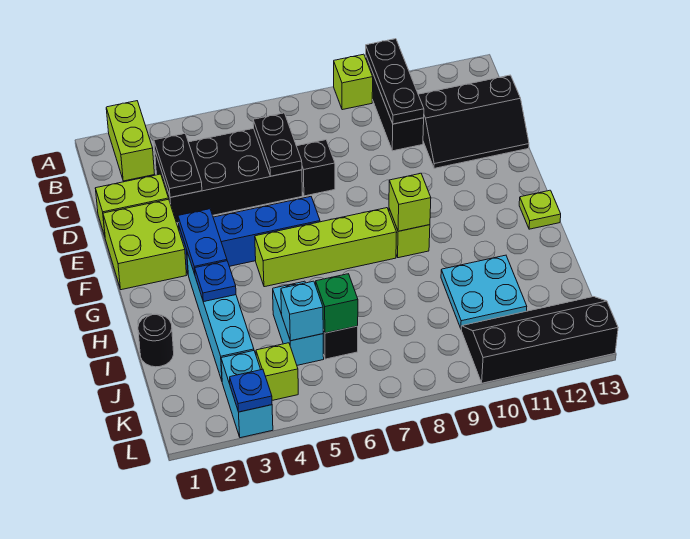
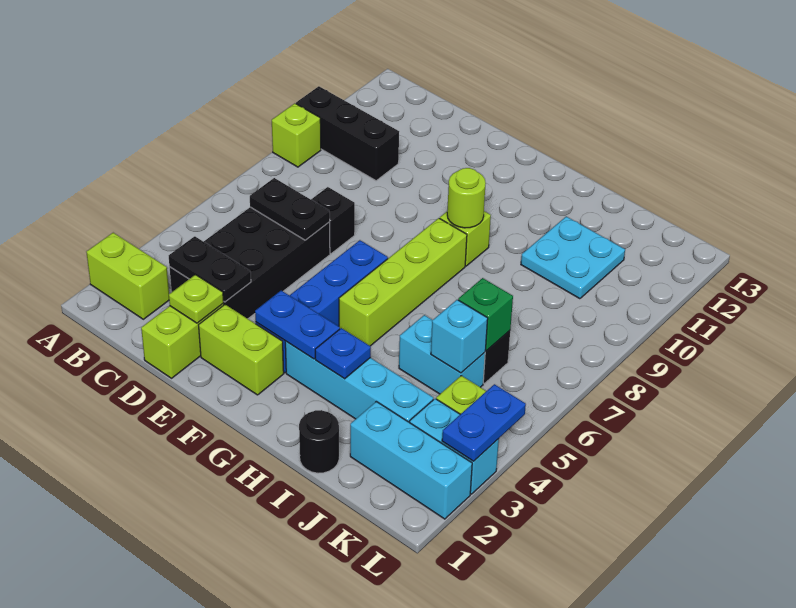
black plate A10:C10 level 2 -> none
black slope C11:D13 level 1 top C -> none
lime brick E1:F2 level 1 -> lime brick E2:F2 level 1
lime brick G9 level 2 -> lime round brick G9 level 2
lime plate G13 level 1 -> lime plate D2 level 2
none -> cyan brick J2:L2 level 1
black slope K10:L13 level 1 top L -> none
blue plate L3 level 2 -> blue plate L3:L4 level 2

